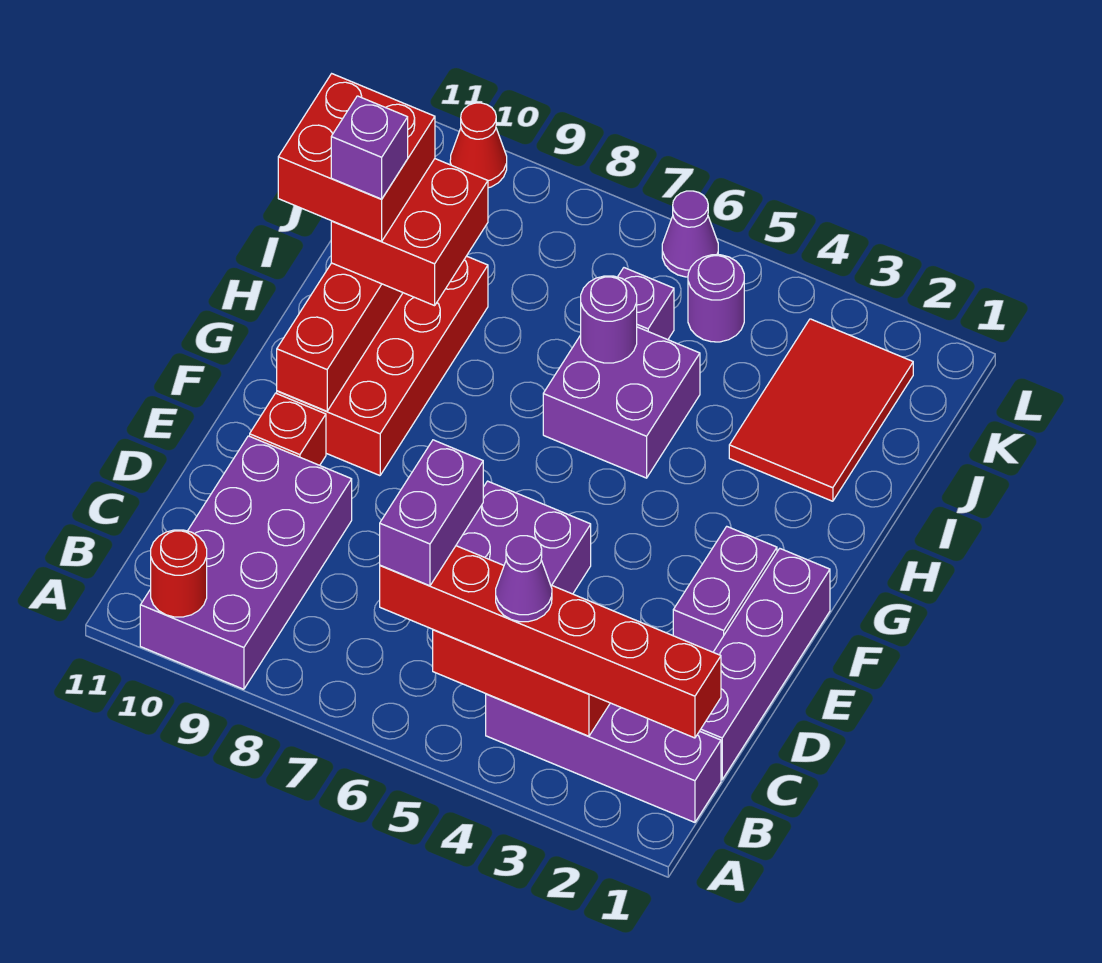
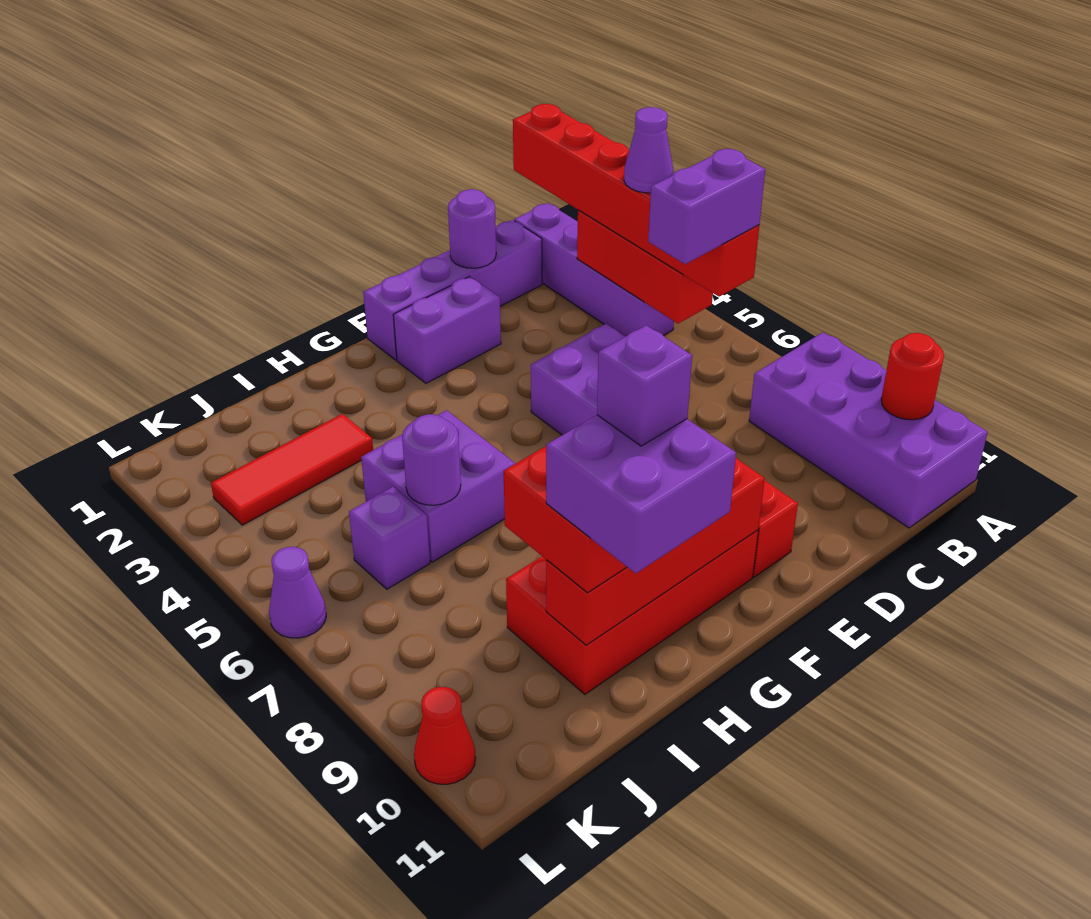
purple brick A9:D10 level 1 -> purple brick A8:B11 level 1
red brick H10:I11 level 4 -> purple brick H10:I11 level 4
red tile I2:K3 level 1 -> red tile I3:K3 level 1
purple round brick K5 level 1 -> purple round brick D1 level 2

